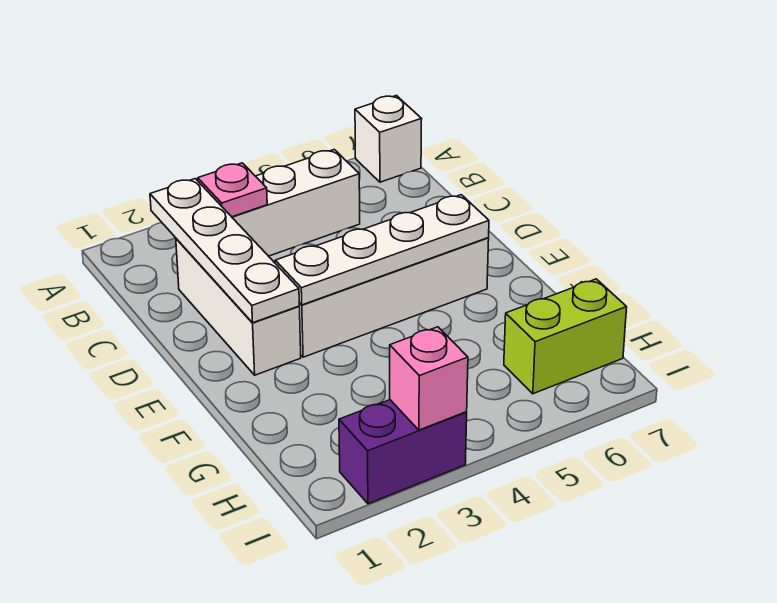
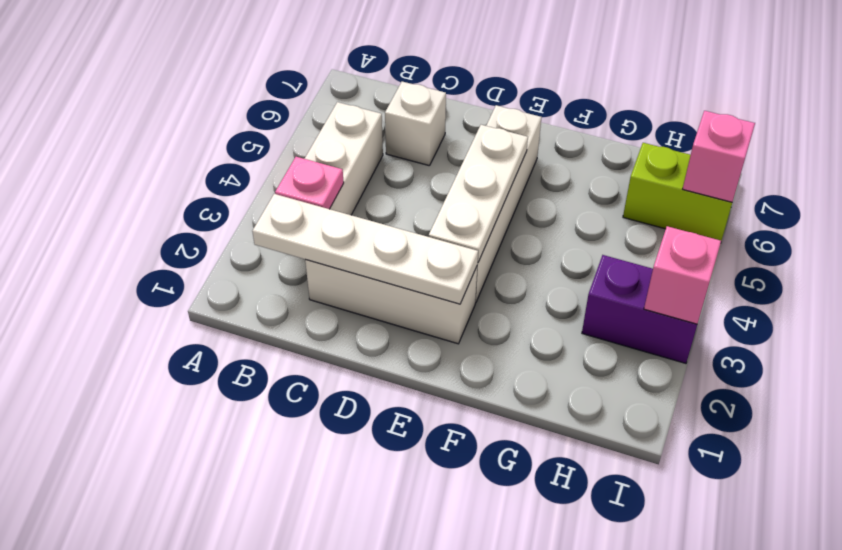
white brick A7 level 1 -> white brick C6 level 1
white plate E3:E6 level 2 -> white plate E3:E5 level 2
lime brick H6:H7 level 1 -> lime brick H6:I6 level 1
purple brick I2:I3 level 1 -> purple brick H3:I3 level 1
none -> pink brick I6 level 2

